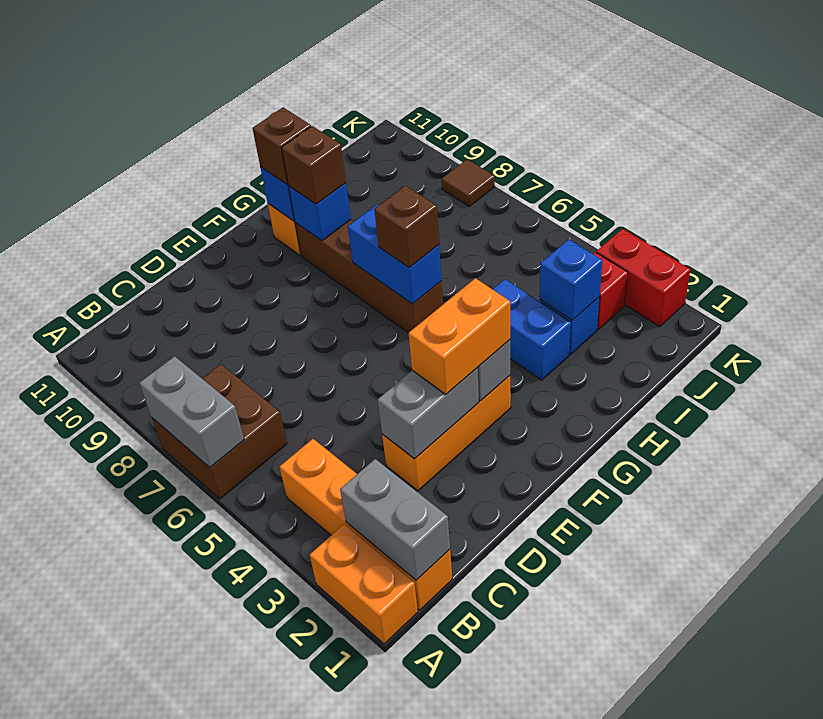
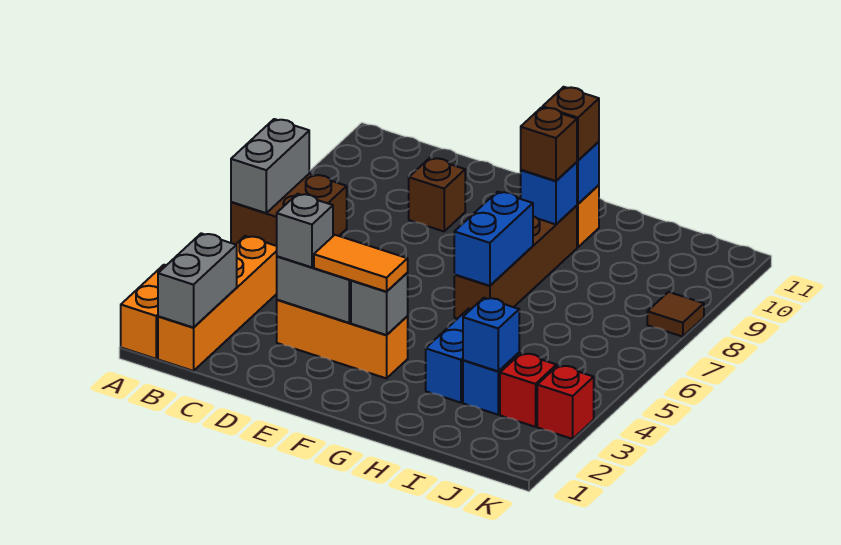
none -> grey brick D3 level 3
orange brick E3:F3 level 3 -> orange tile E3:F3 level 3
brown brick G6 level 3 -> brown brick D9 level 1
red brick K2:K3 level 1 -> red brick K3 level 1

